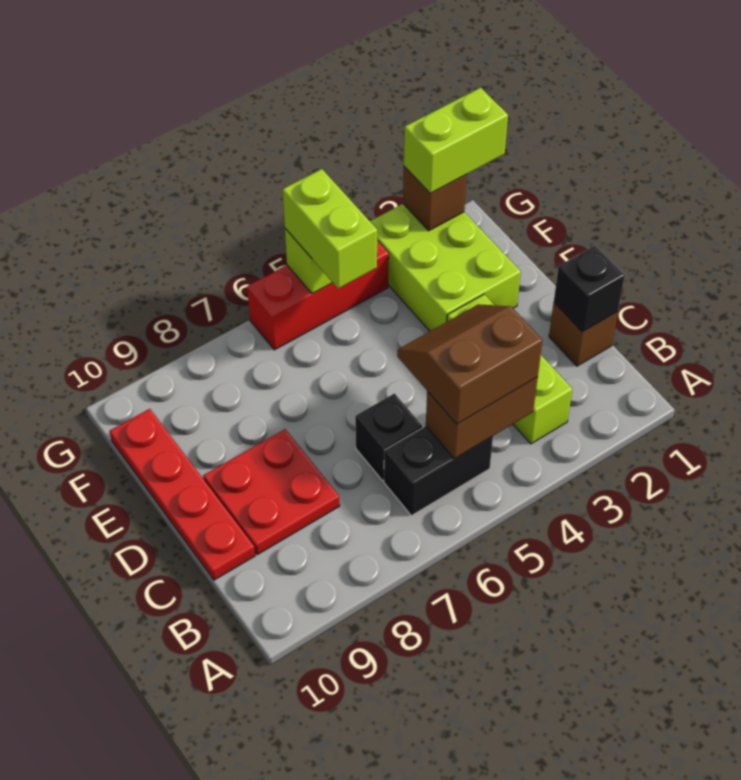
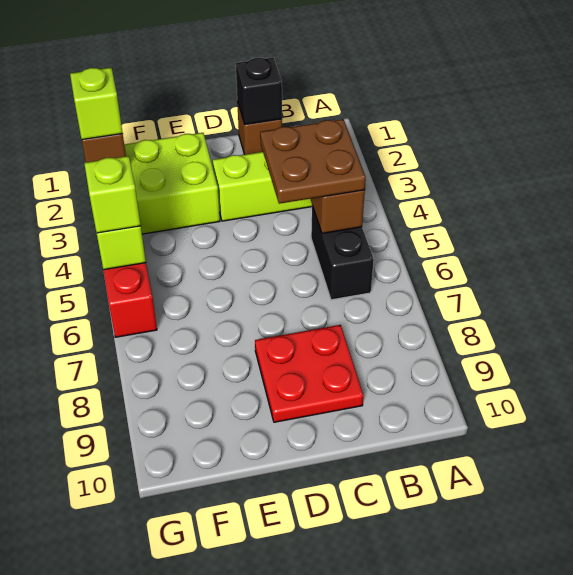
brown slope B4:C5 level 3 top B -> brown plate B4:C5 level 3
black brick C6 level 1 -> none
red plate C10:F10 level 1 -> none
lime brick F5:G5 level 3 -> lime brick G5 level 3
lime brick G1:G2 level 3 -> lime brick G2 level 3

